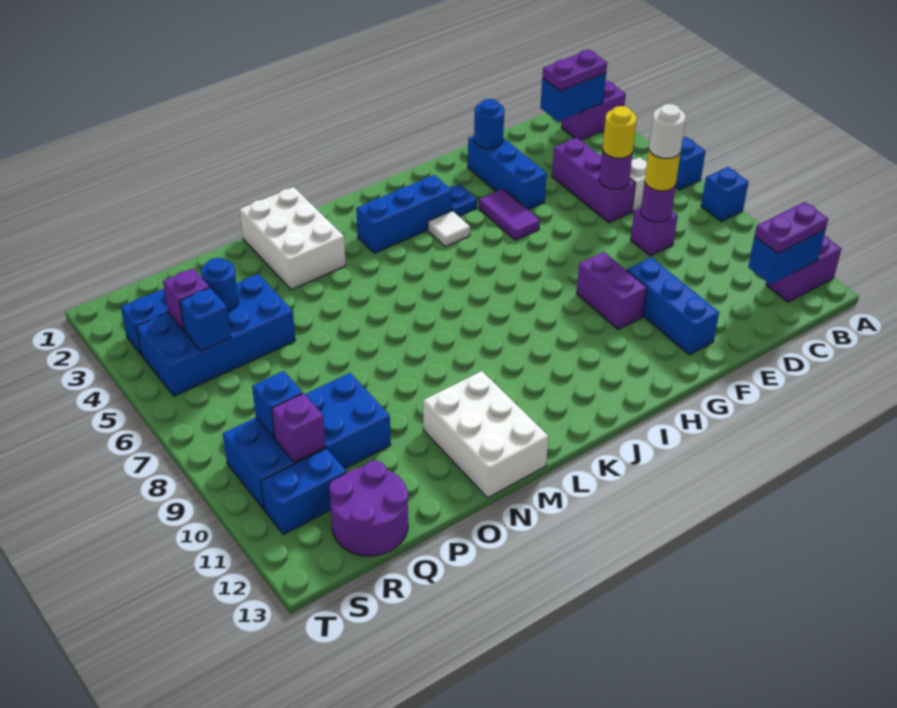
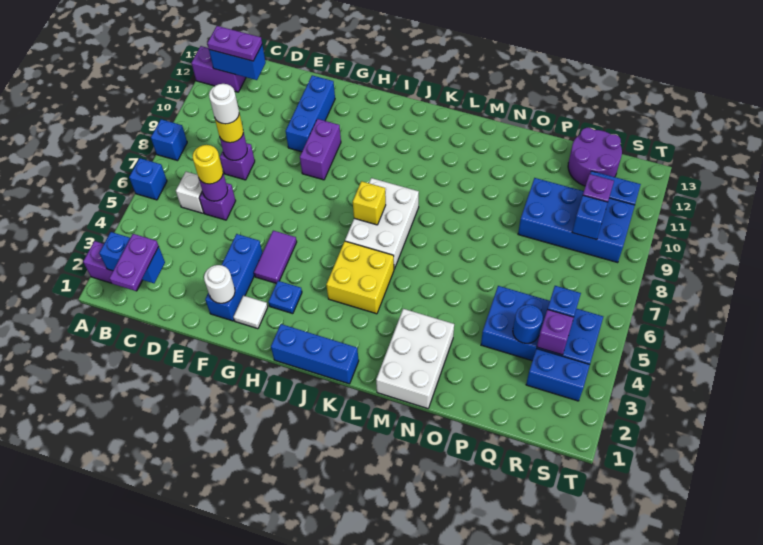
purple plate B2:C2 level 3 -> purple plate C1:C2 level 3
purple brick D4:D6 level 1 -> purple brick D6 level 1
blue round brick F2 level 2 -> white round brick F2 level 2
blue brick I3:K3 level 1 -> blue brick I1:K1 level 1
white tile I4 level 1 -> white tile G2 level 1
none -> yellow brick J4:K5 level 1
none -> yellow brick J7 level 2
white brick M11:N13 level 1 -> white brick J6:K8 level 1

